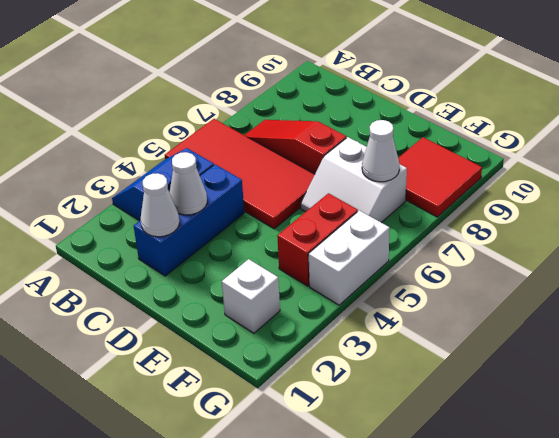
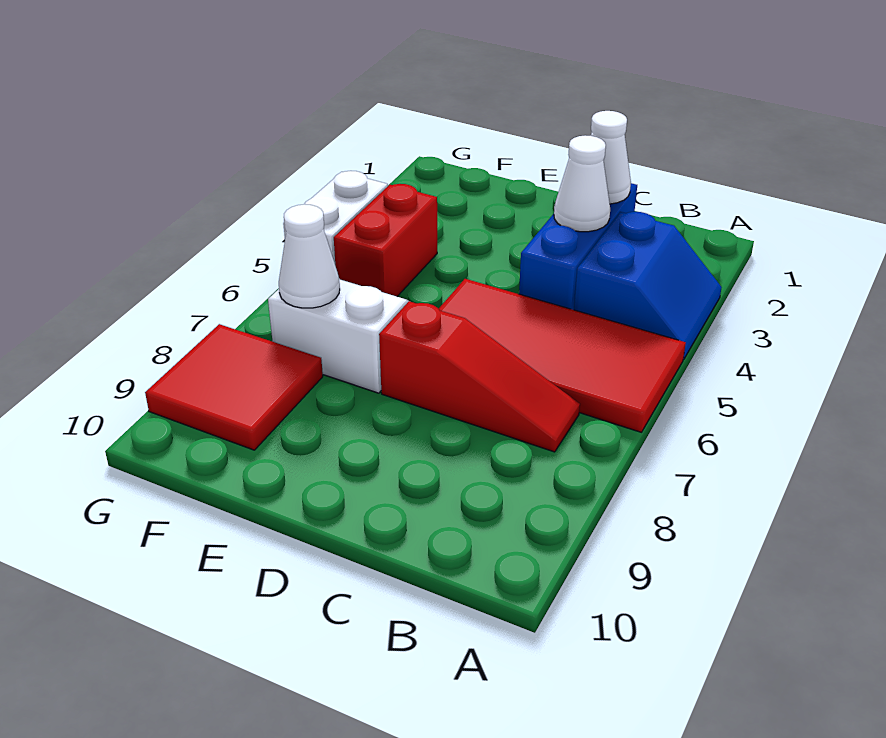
white brick F2 level 1 -> none

